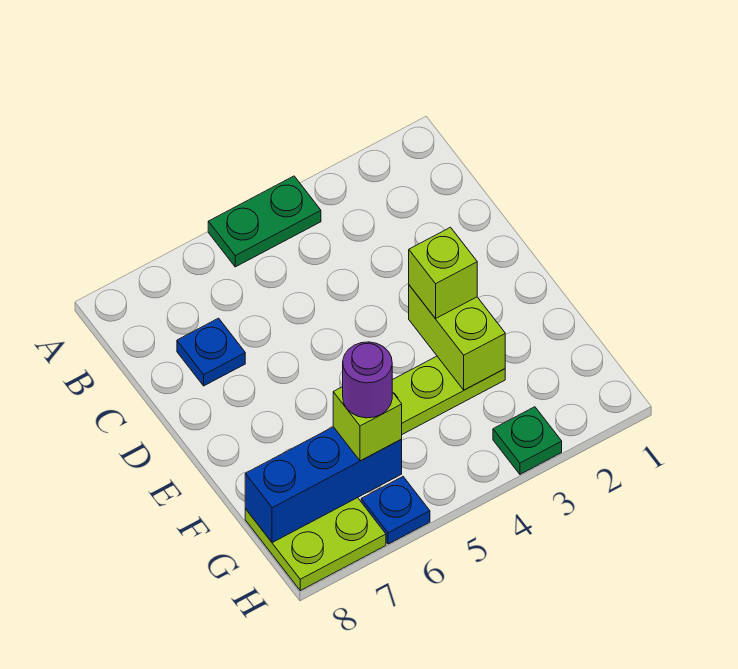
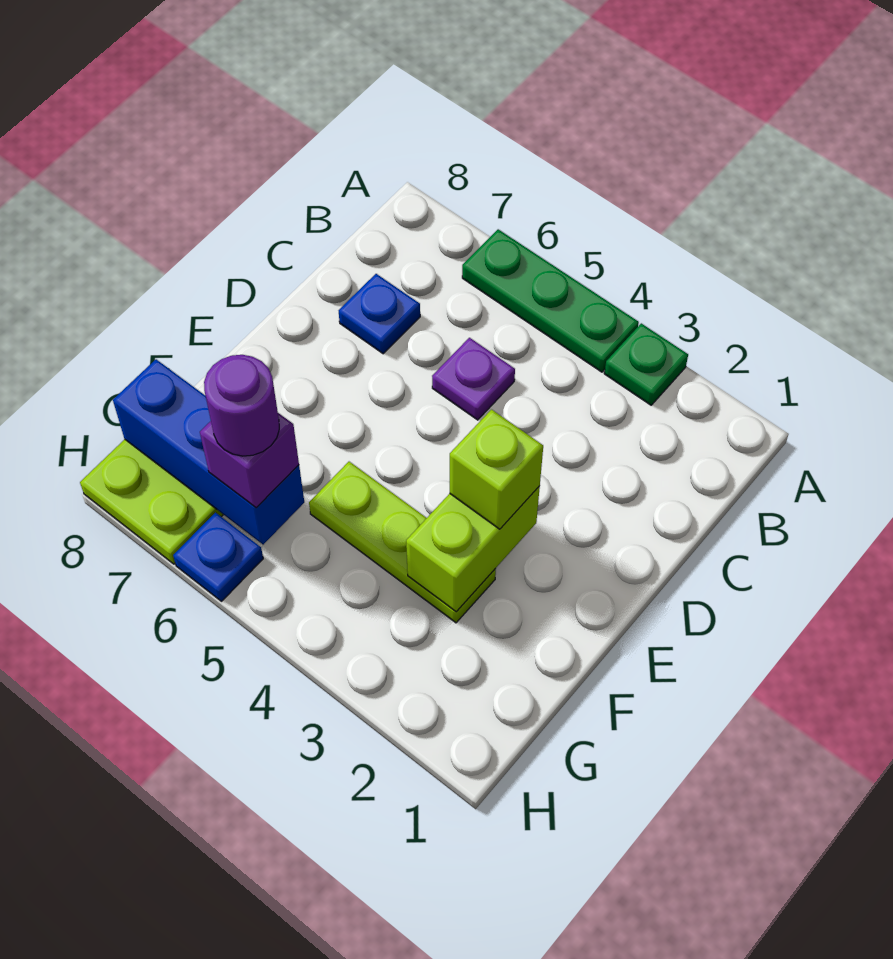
green plate A4:A5 level 1 -> green plate A4:A6 level 1
none -> purple plate C5 level 1
lime brick G6 level 3 -> purple brick G6 level 3
green plate H3 level 1 -> green plate A3 level 1

